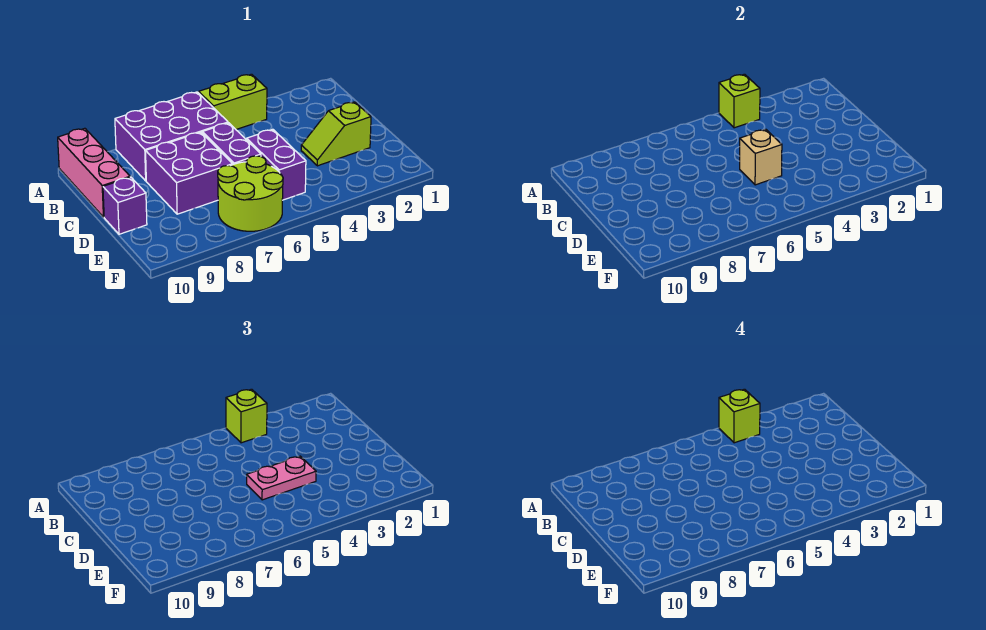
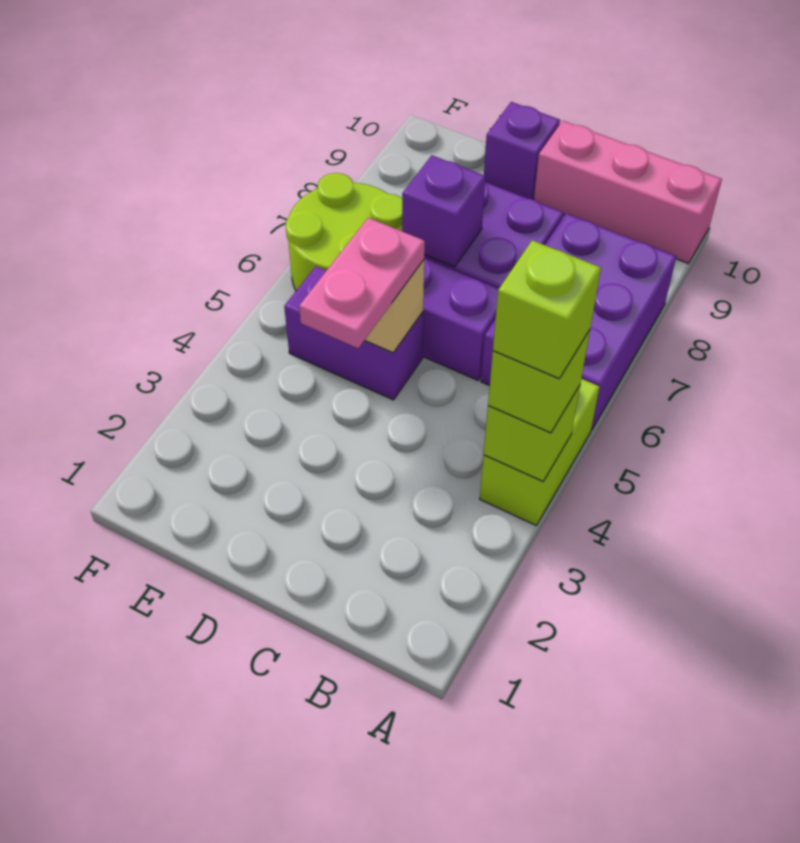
lime slope D2:D3 level 1 top 2 -> none
none -> purple brick D7 level 2

